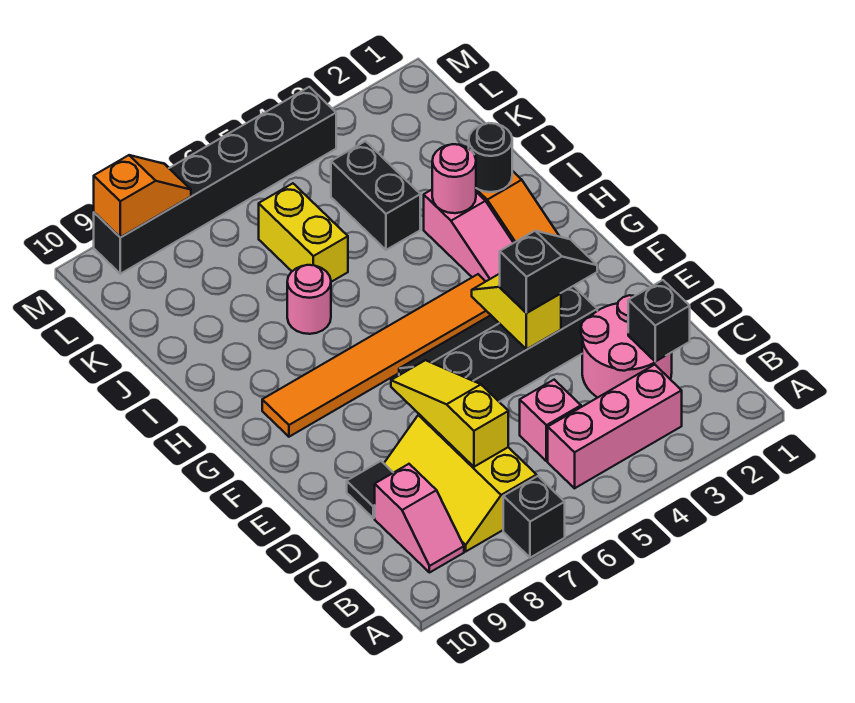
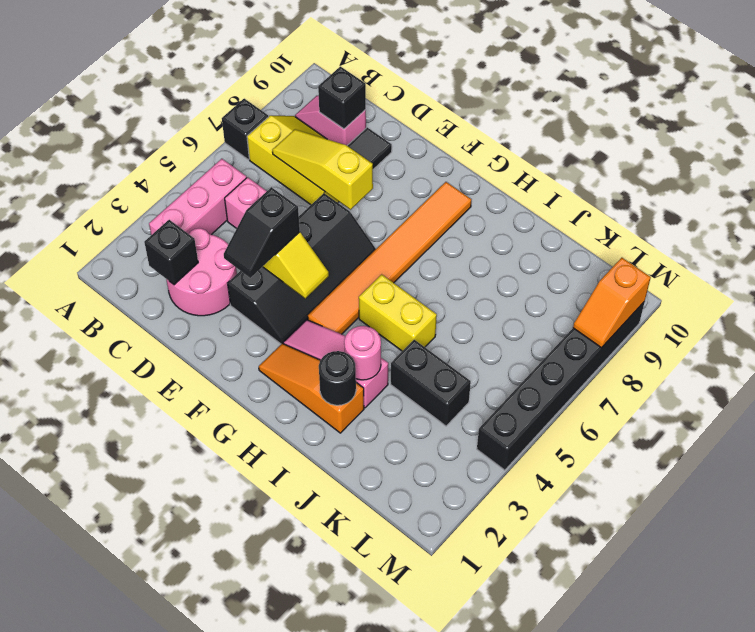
yellow slope C7:E7 level 2 top C -> yellow slope C7:E7 level 2 top E
none -> black brick C9 level 2
pink round brick I7 level 1 -> none
yellow brick J6:K6 level 1 -> yellow brick H5:I5 level 1

